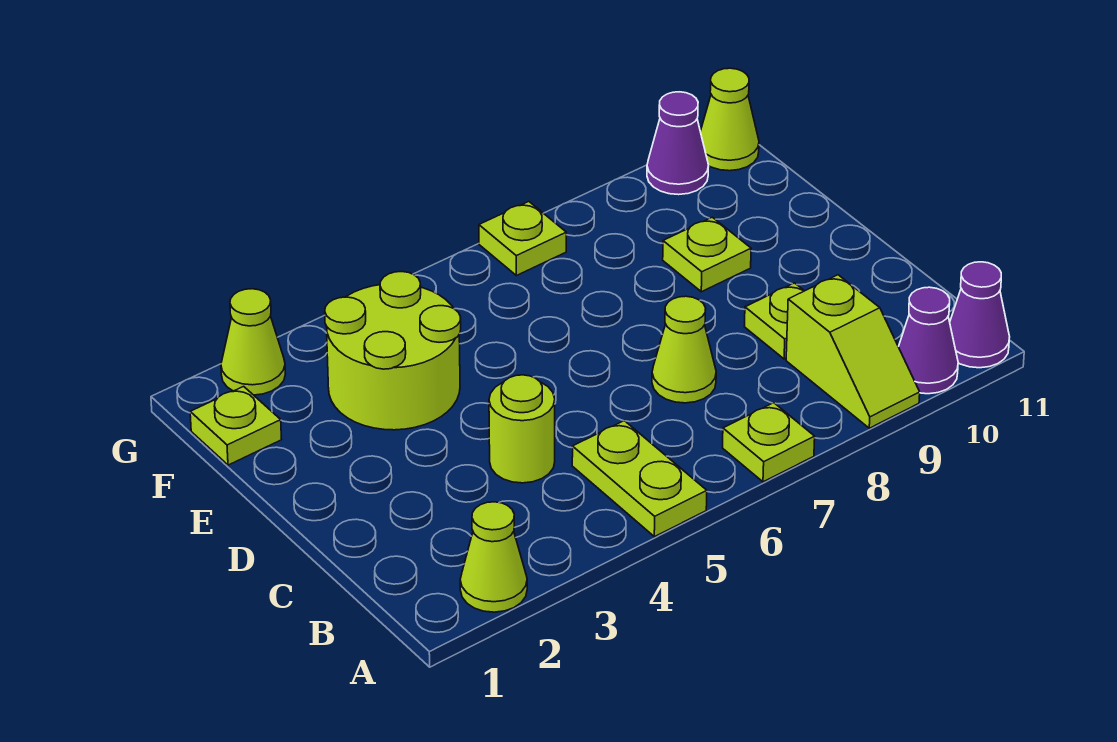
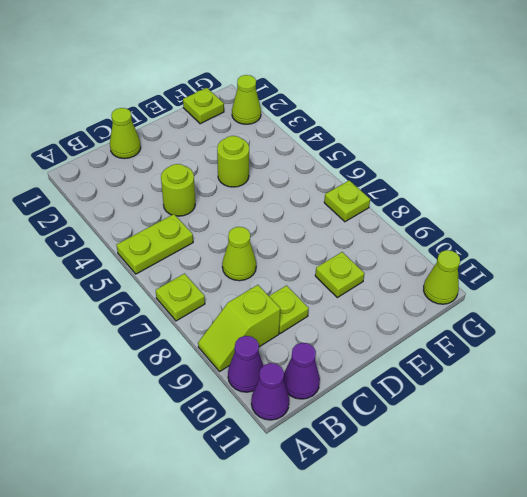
lime cone A2 level 1 -> lime cone C1 level 1
lime round brick E3:F4 level 1 -> lime round brick E4 level 1
purple cone G10 level 1 -> purple cone B11 level 1

